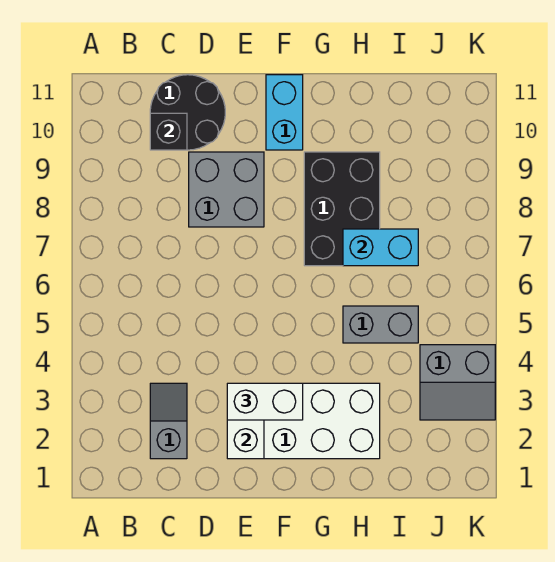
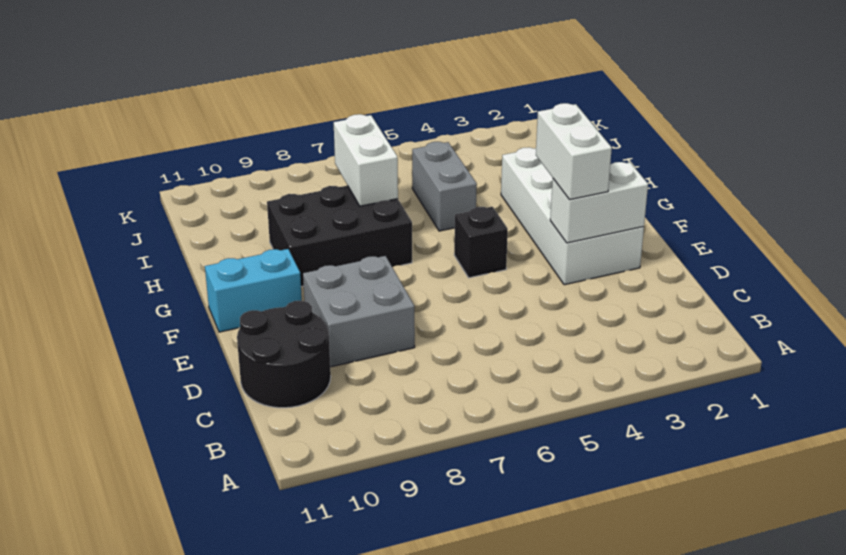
grey slope C2:C3 level 1 top 2 -> none
black brick C10 level 2 -> black brick F5 level 1
cyan brick H7:I7 level 2 -> white brick H7:I7 level 2
grey slope J3:K4 level 1 top 4 -> none

